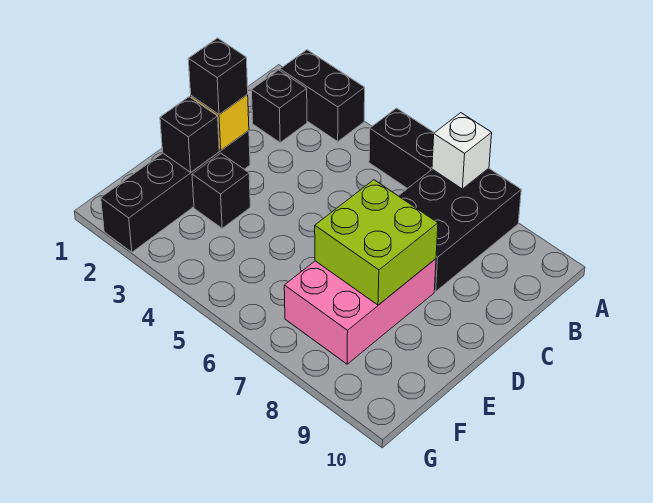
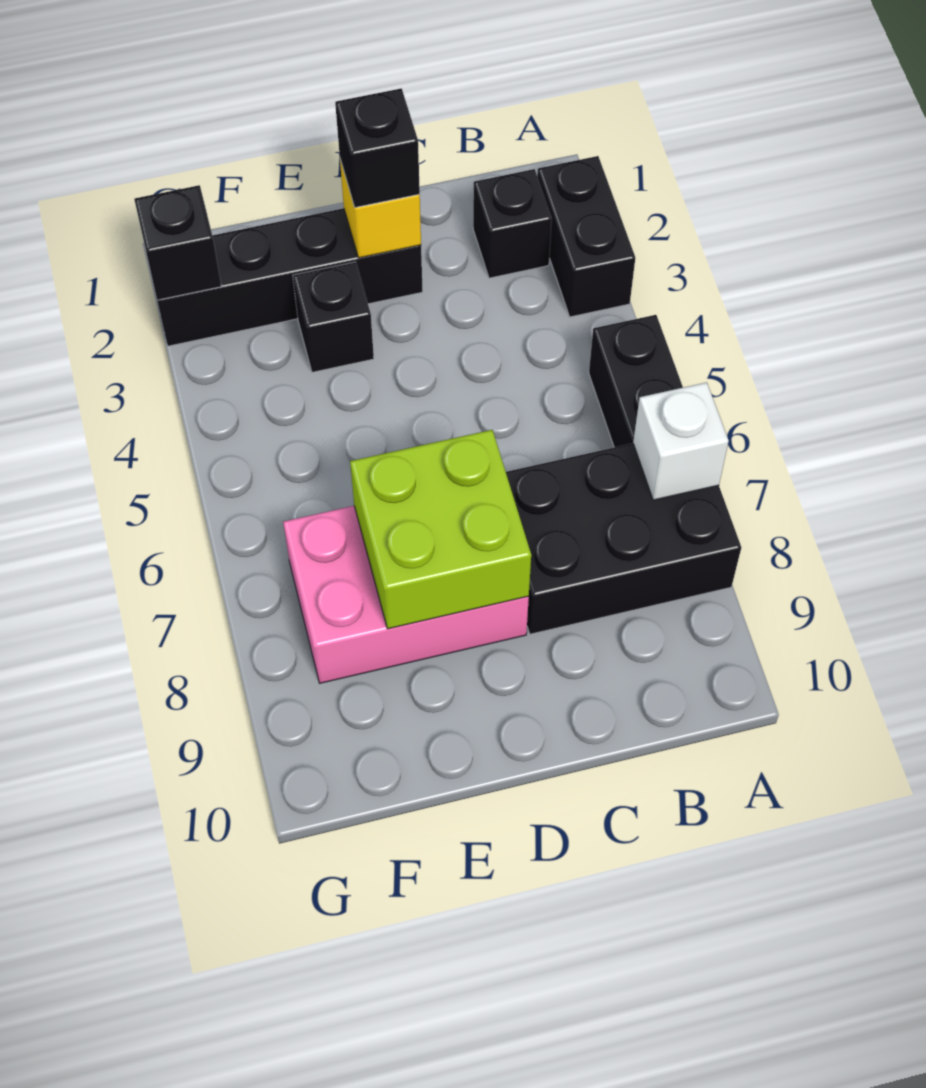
black brick E2 level 2 -> black brick G2 level 2

